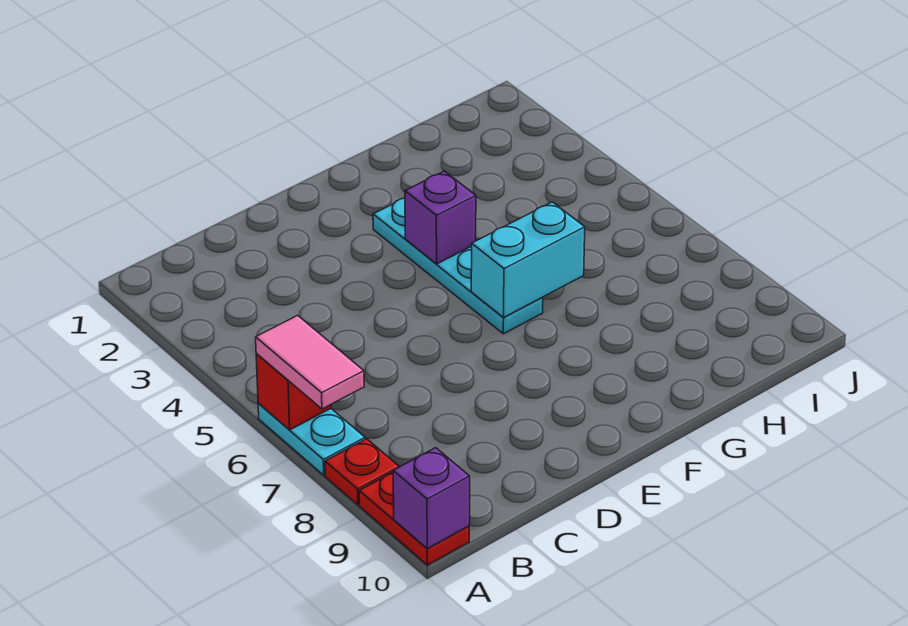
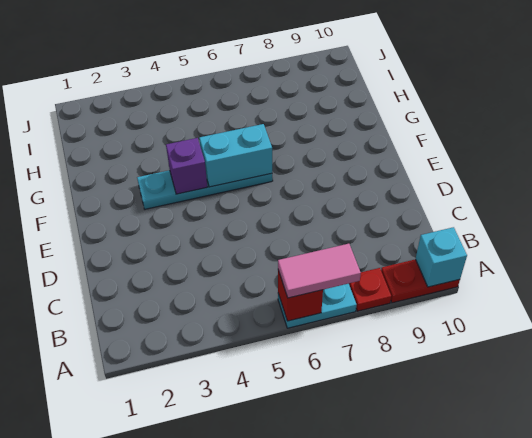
purple brick A10 level 2 -> cyan brick A10 level 2
cyan brick F6:G6 level 2 -> cyan brick F5:F6 level 2

